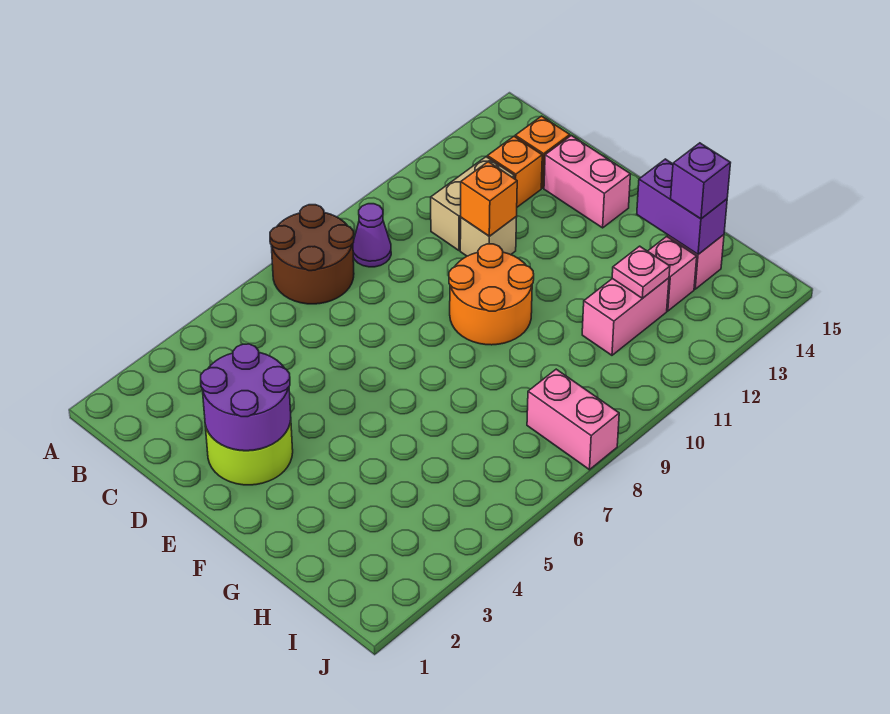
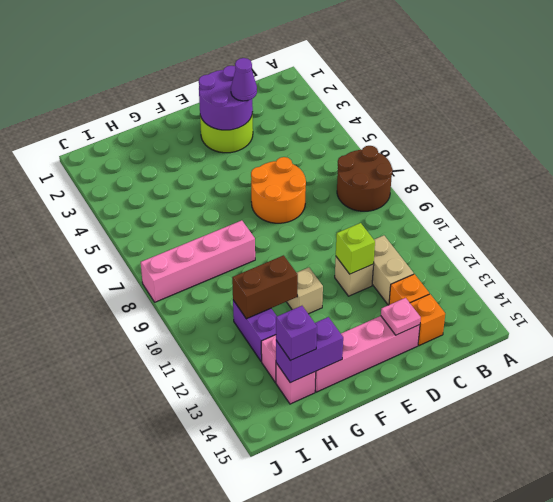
purple cone B9 level 1 -> purple cone D3 level 3
orange brick D11 level 2 -> lime brick D11 level 2
pink brick D14:E14 level 1 -> pink brick D14:G14 level 1
orange round brick E9:F10 level 1 -> orange round brick D6:E7 level 1
none -> tan brick F11 level 1
none -> brown brick G11:H11 level 2
pink brick H11:H12 level 1 -> purple brick H11:H12 level 1
pink plate H12 level 2 -> pink plate D14 level 2
pink brick I8:J8 level 1 -> pink brick G8:J8 level 1

